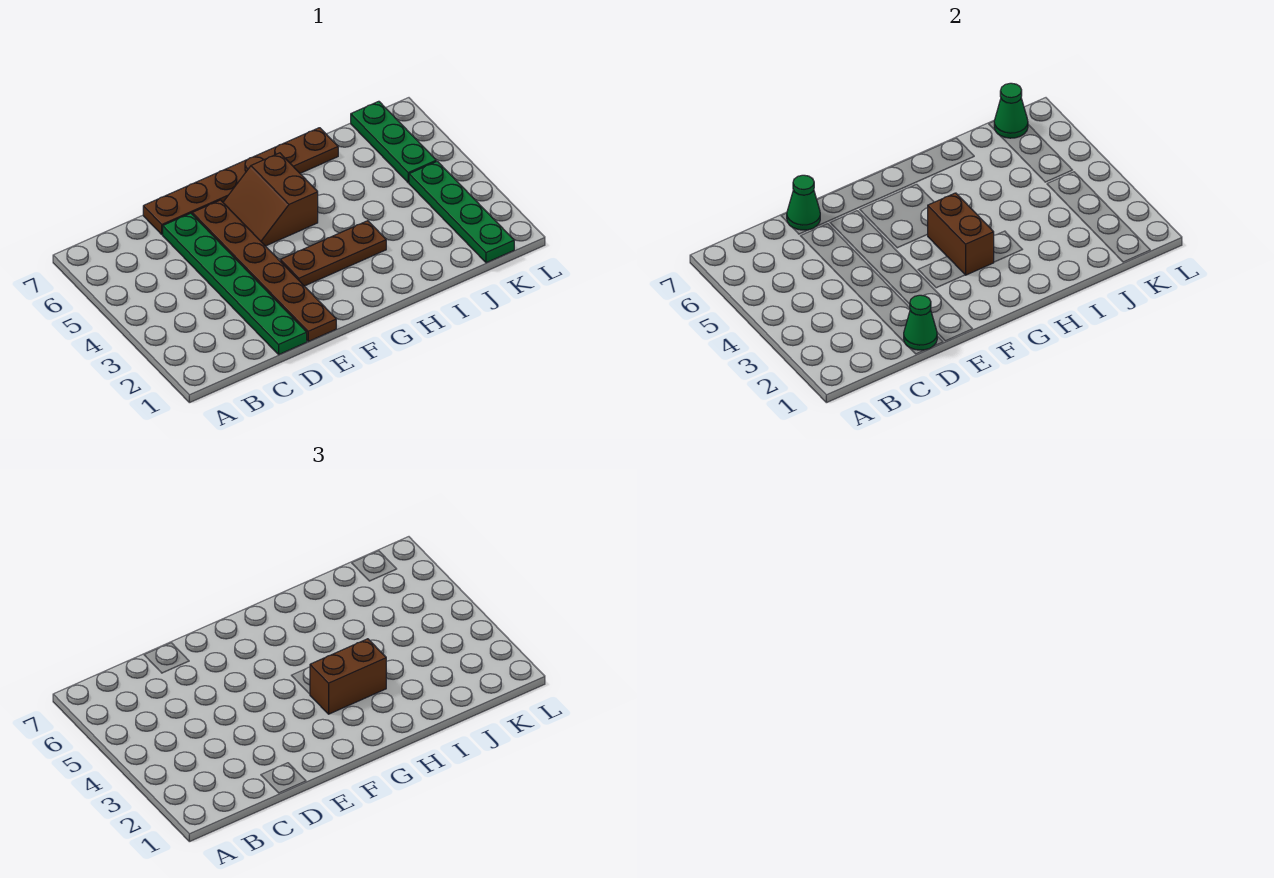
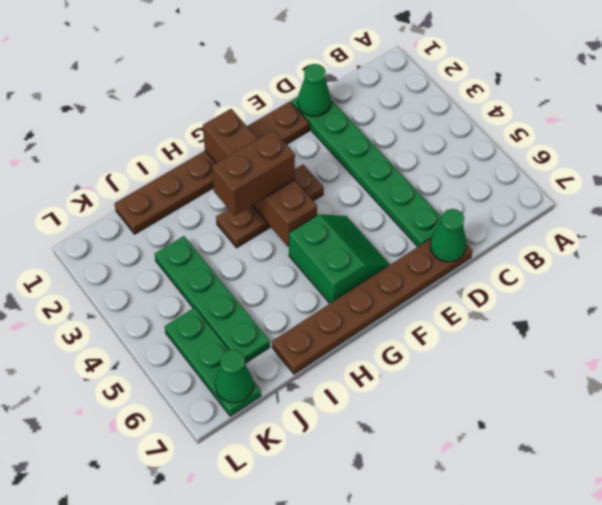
brown plate E1:E6 level 1 -> brown plate E1:J1 level 1
brown slope F5:G6 level 1 top G -> green slope F5:G6 level 1 top G
brown brick G3:G4 level 2 -> brown brick G1:G4 level 2
green plate K1:K4 level 1 -> green plate J3:J6 level 1

